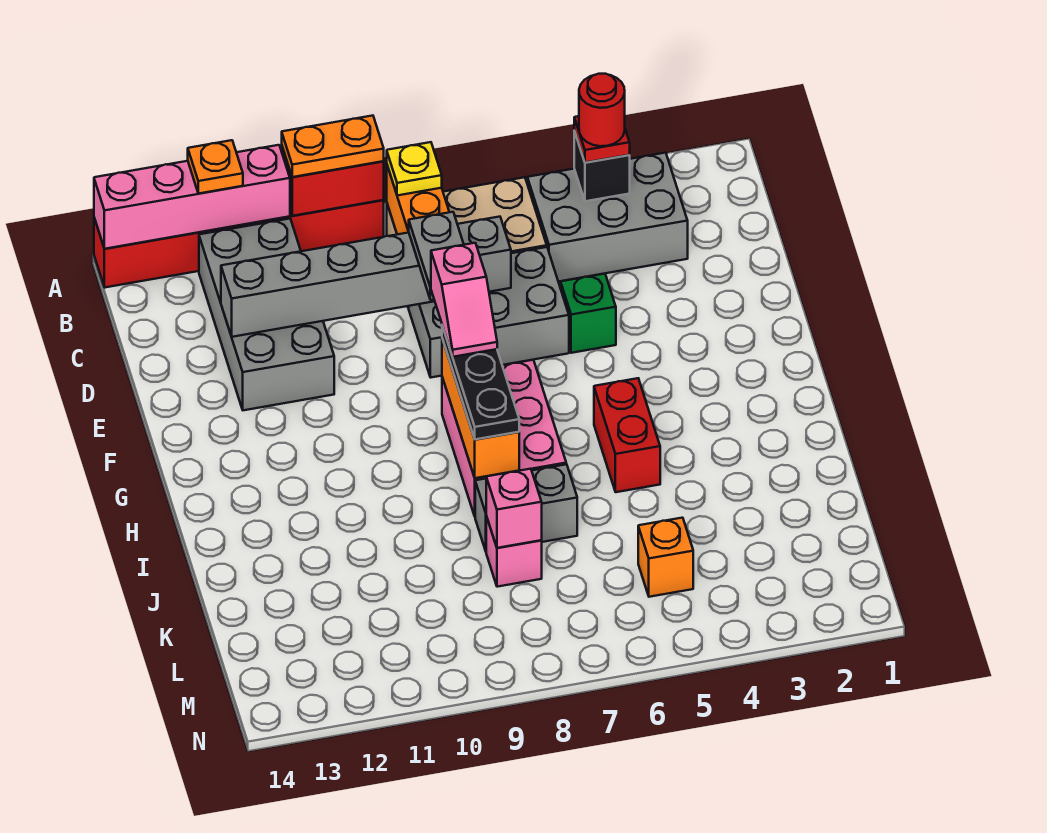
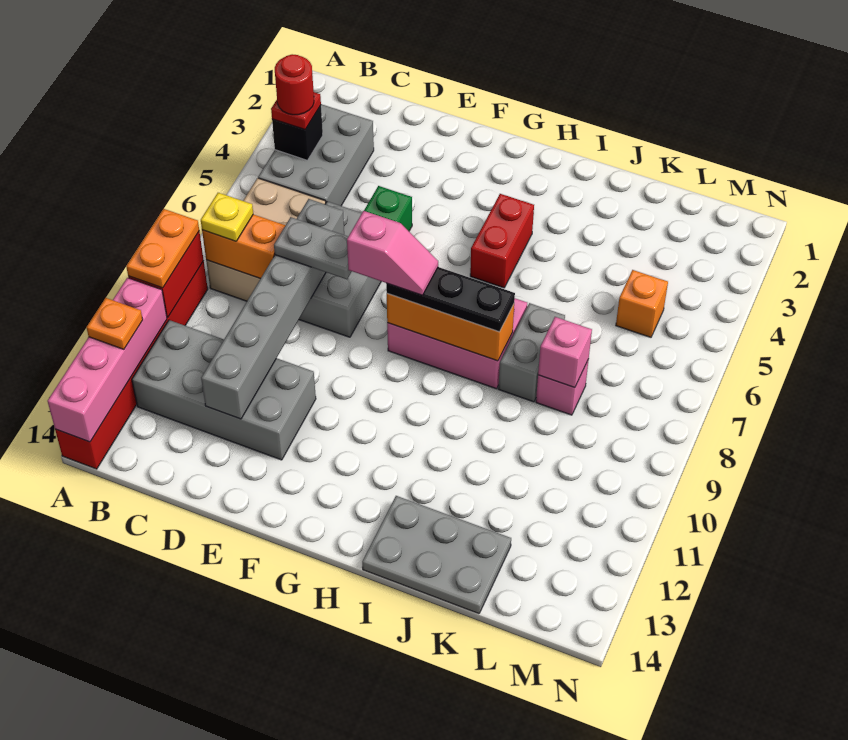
red brick H5:I5 level 1 -> red brick H4:H5 level 1
none -> grey plate I13:K14 level 1

